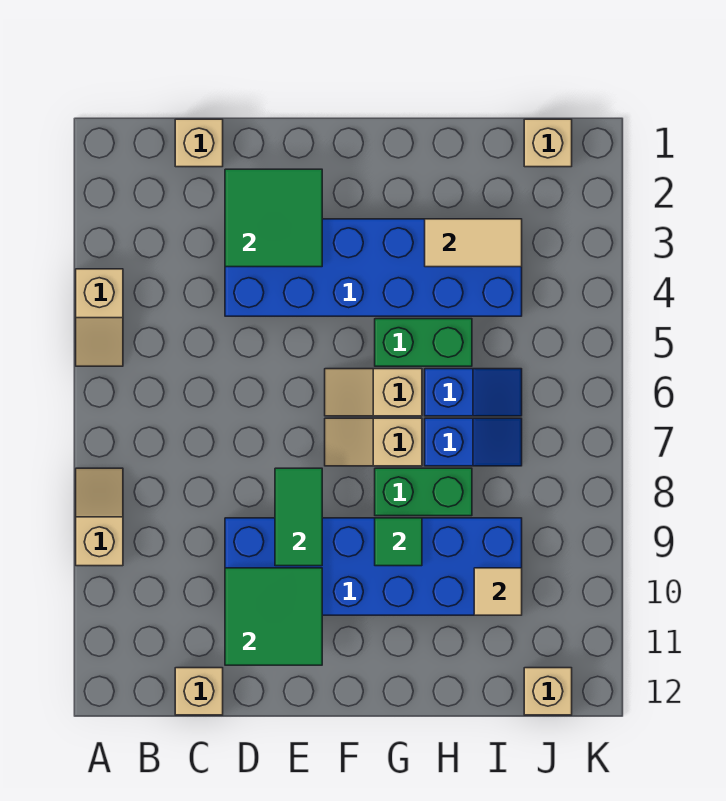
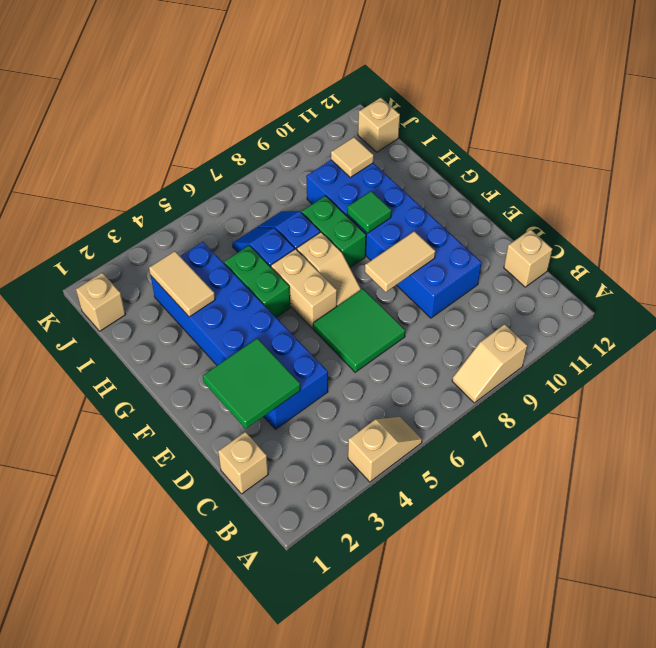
green tile D10:E11 level 2 -> green tile D6:E7 level 1
green tile E8:E9 level 2 -> tan tile E8:E9 level 2
tan slope F6:G6 level 1 top G -> tan brick F6:G6 level 1

